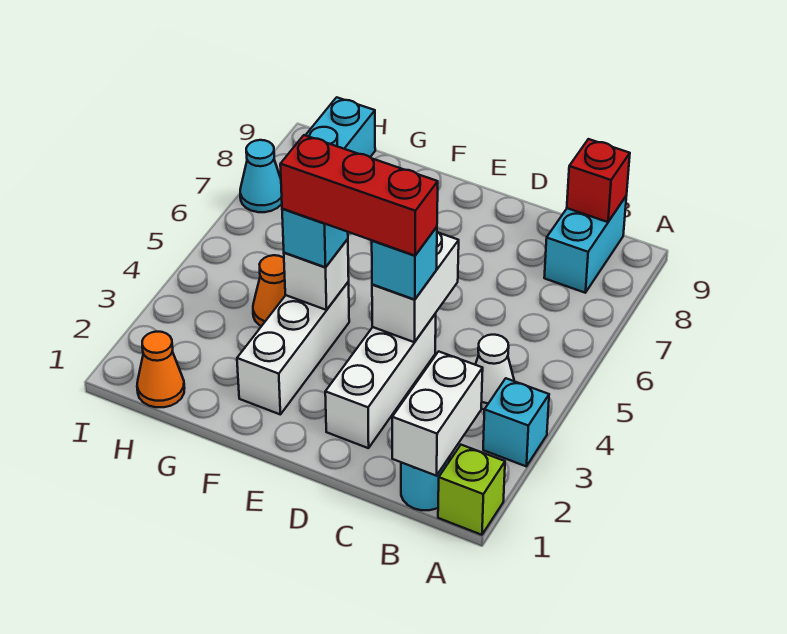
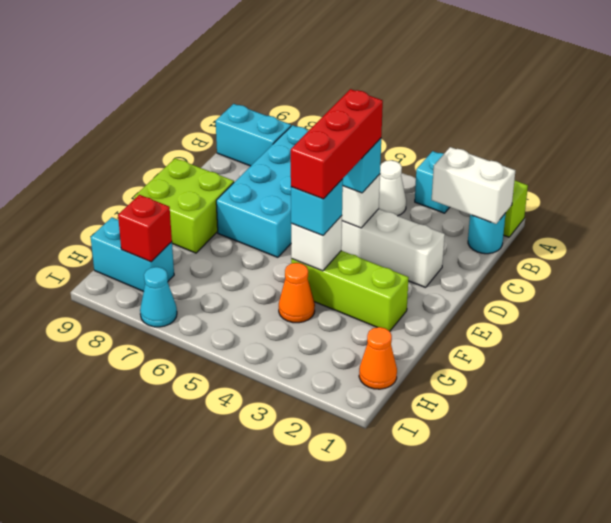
none -> cyan brick B6:E7 level 1
red brick B9 level 2 -> red brick H8 level 2
none -> lime brick E8:F9 level 1
white brick F2:F4 level 1 -> lime brick F2:F4 level 1

